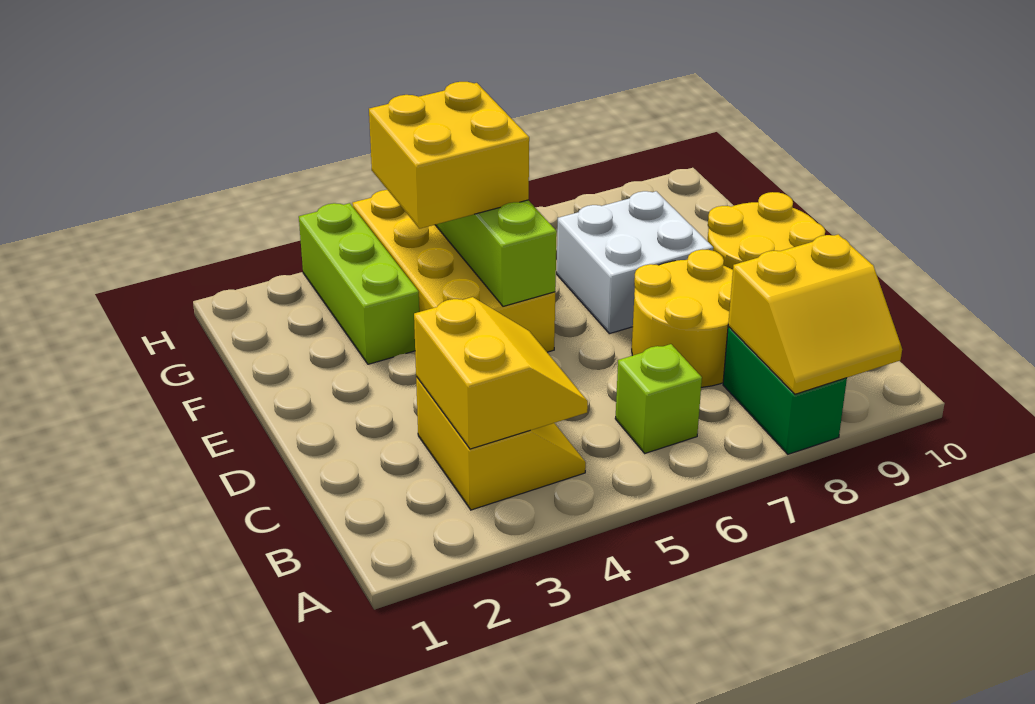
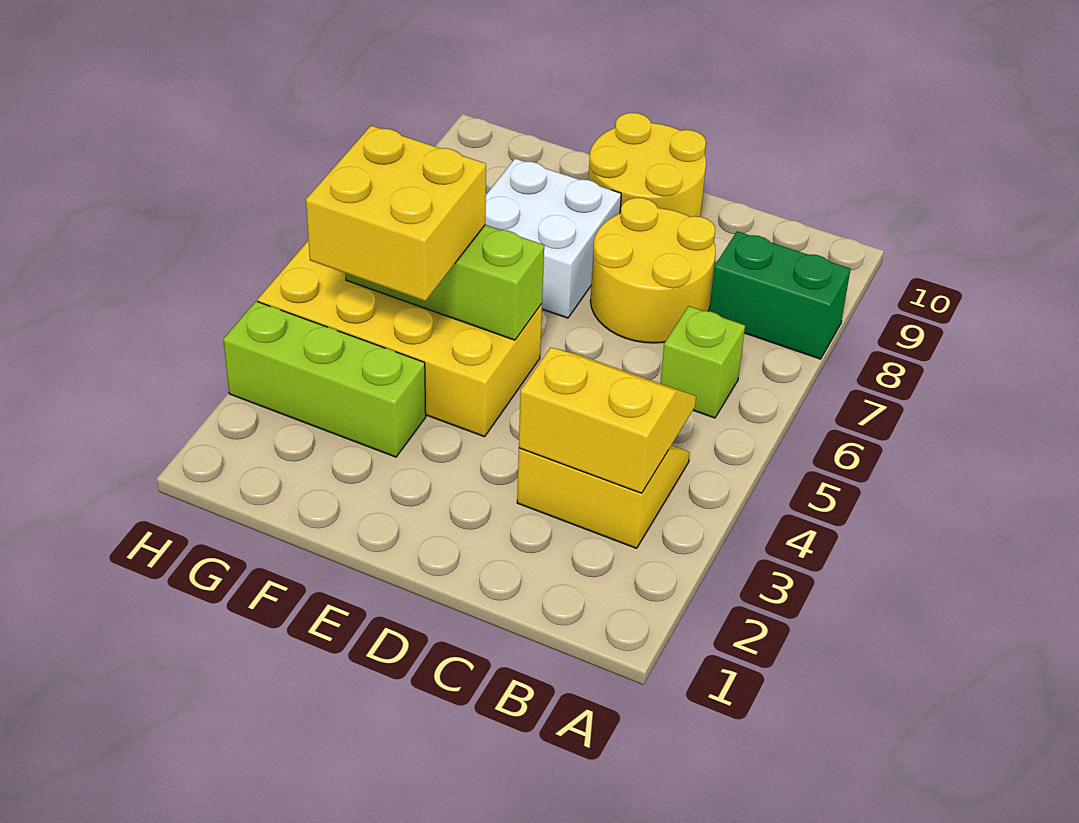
yellow slope A8:B9 level 2 top B -> none

